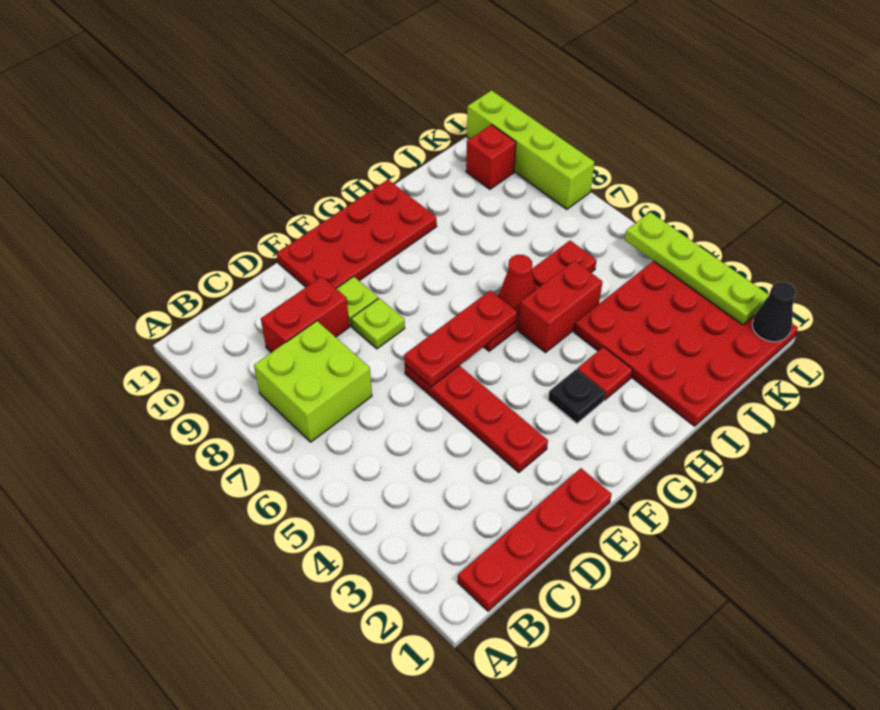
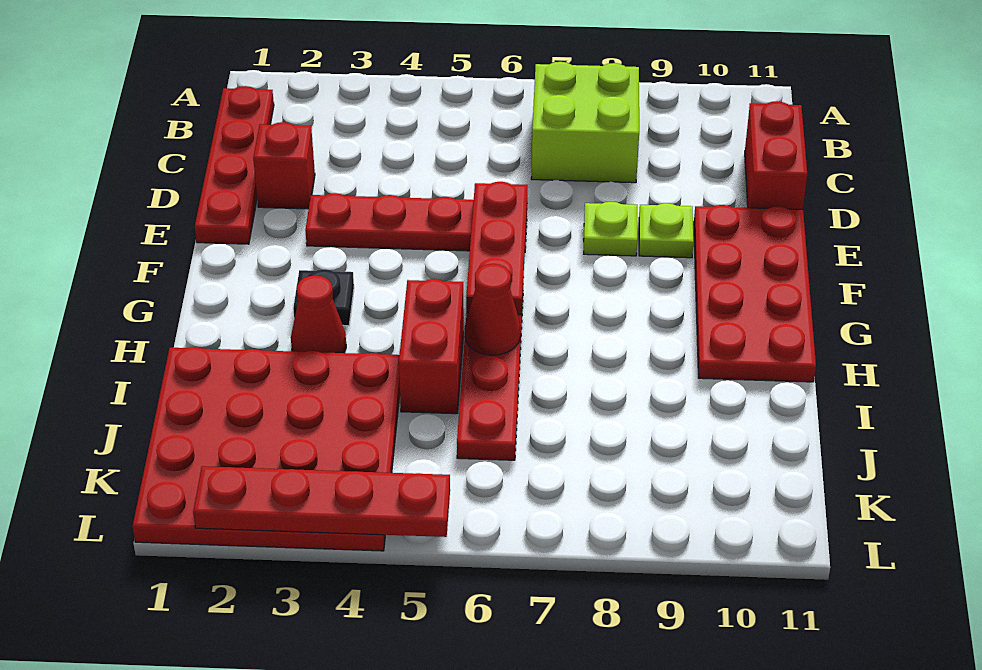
red brick C9:D9 level 1 -> red brick C11:D11 level 1
red plate H3 level 1 -> red cone H3 level 1
red brick K10 level 1 -> red brick D2 level 1
black cone L1 level 2 -> none
lime plate L2:L5 level 2 -> red plate L2:L5 level 2
lime brick L8:L11 level 1 -> none

